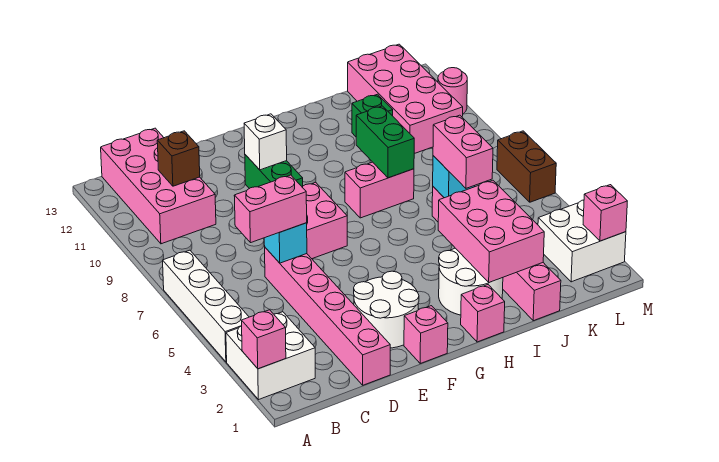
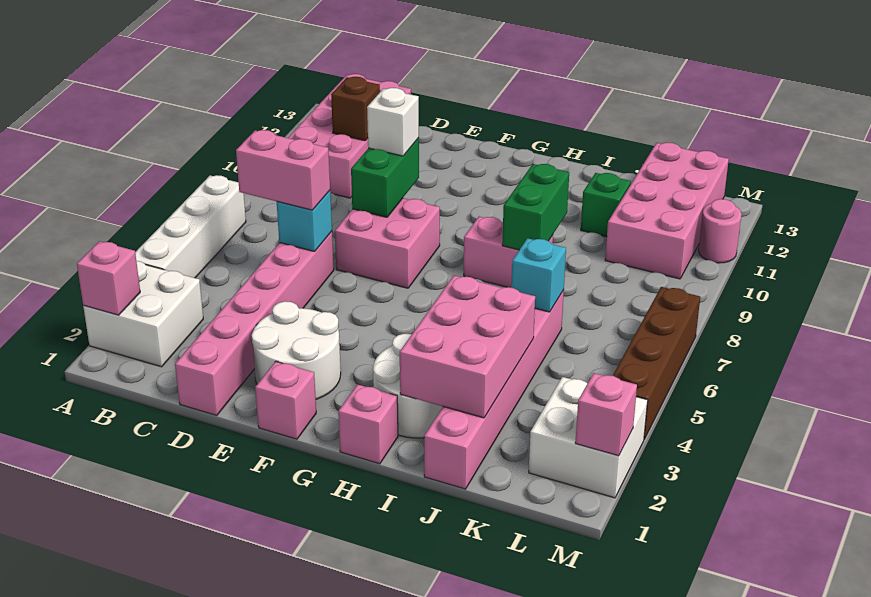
pink brick J5:J6 level 3 -> none
brown brick M6:M7 level 1 -> brown brick M4:M7 level 1

